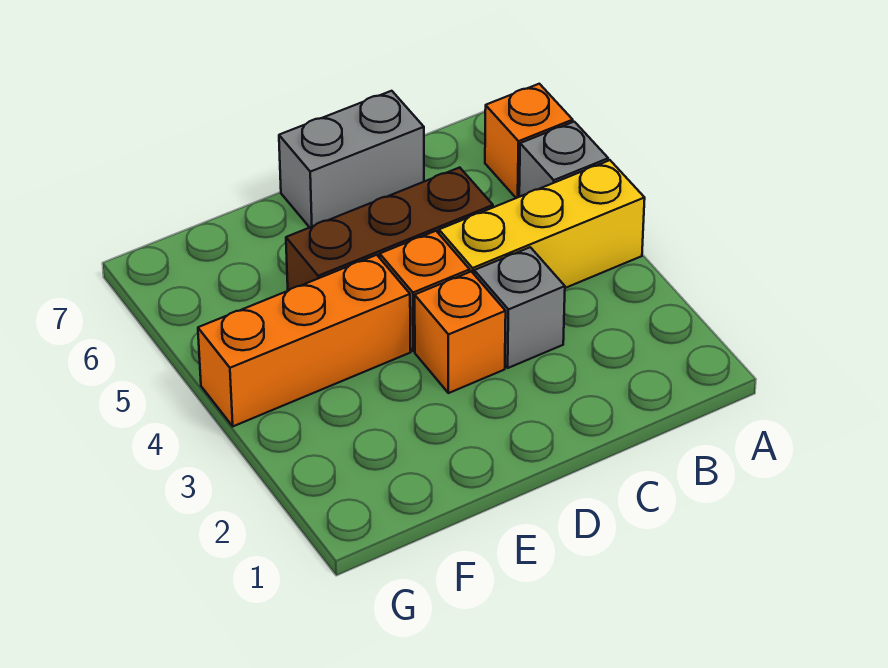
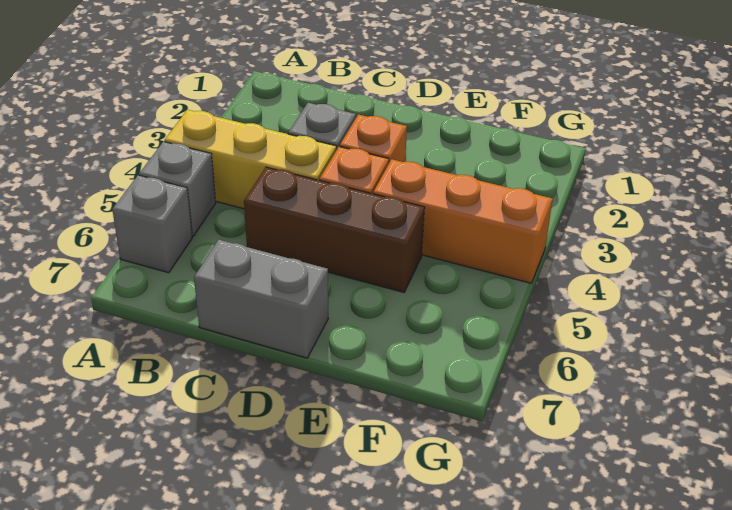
orange brick A6 level 1 -> grey brick A6 level 1

